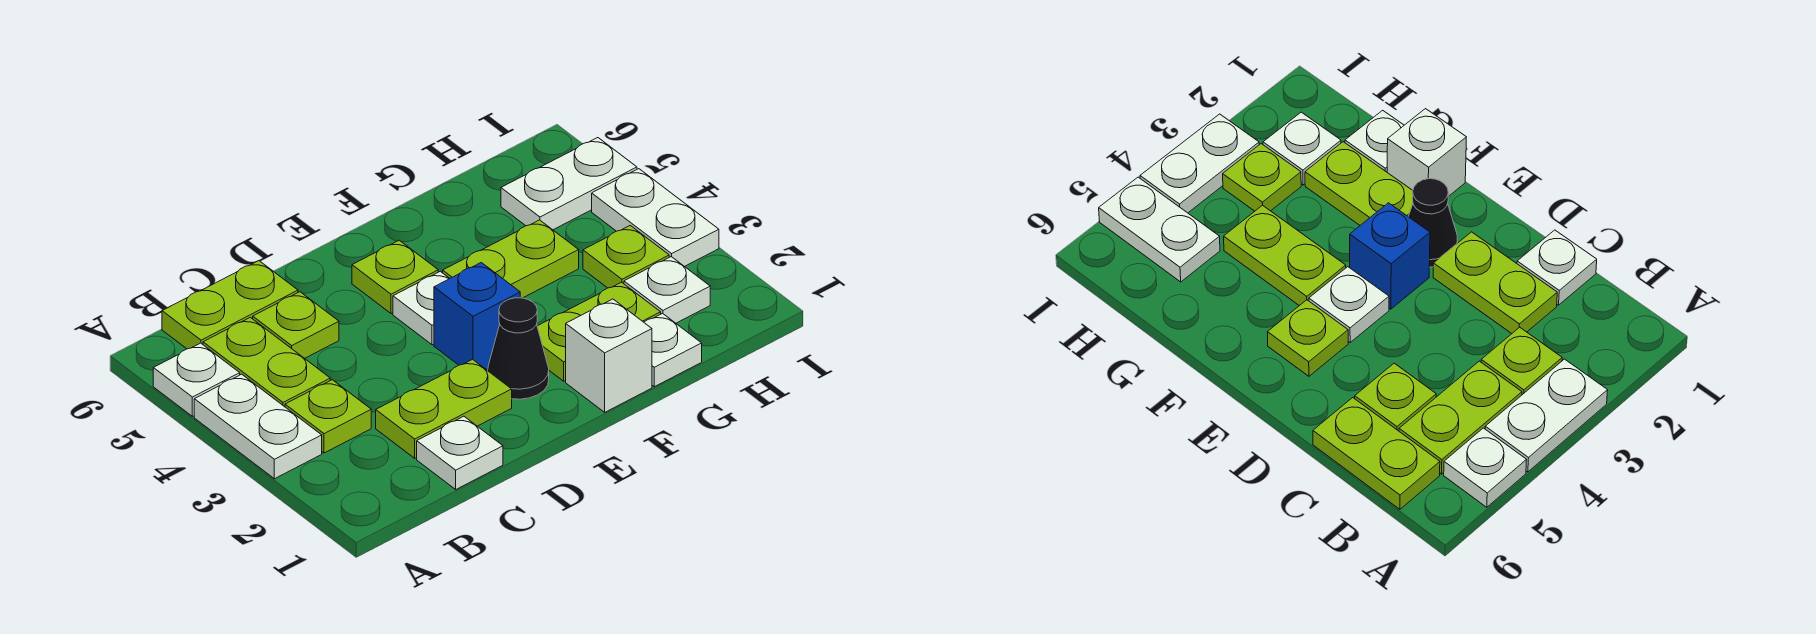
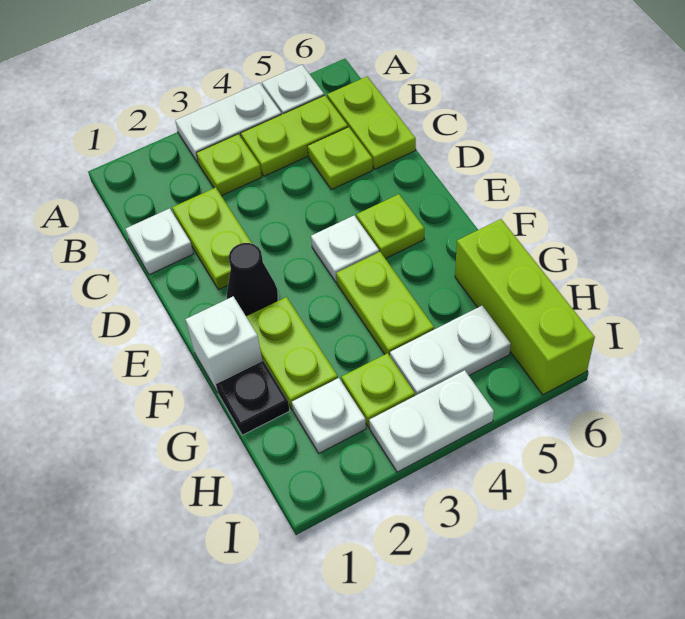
blue brick E3 level 1 -> none
white plate G1 level 1 -> black plate G1 level 1
none -> lime brick G6:I6 level 1
white plate H5:I5 level 1 -> white plate H4:H5 level 1

